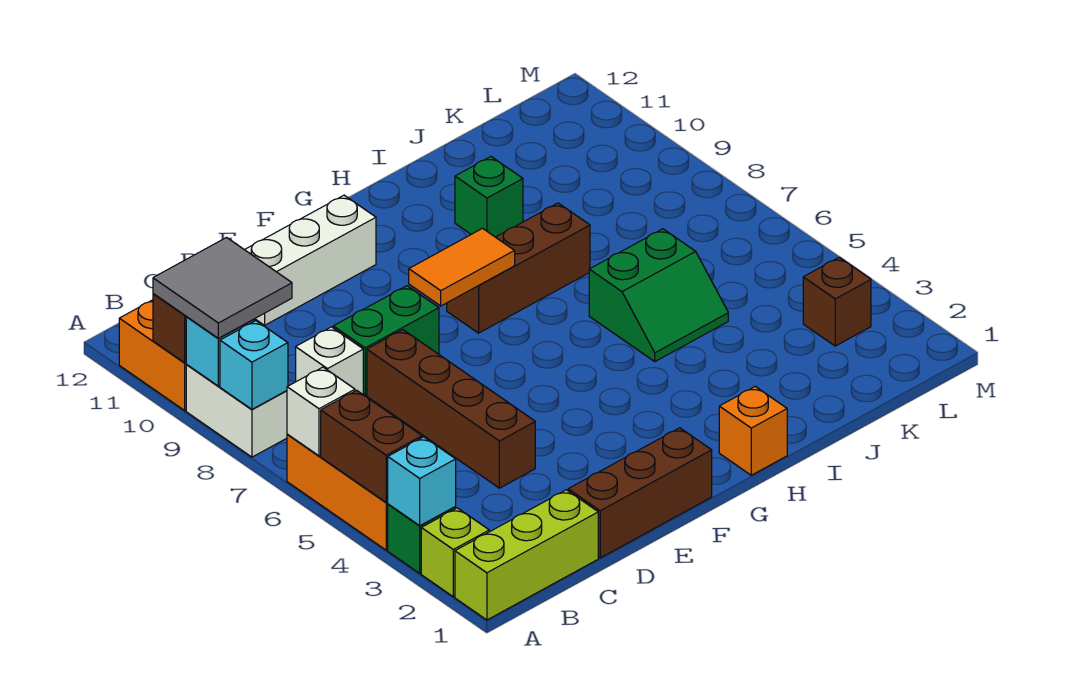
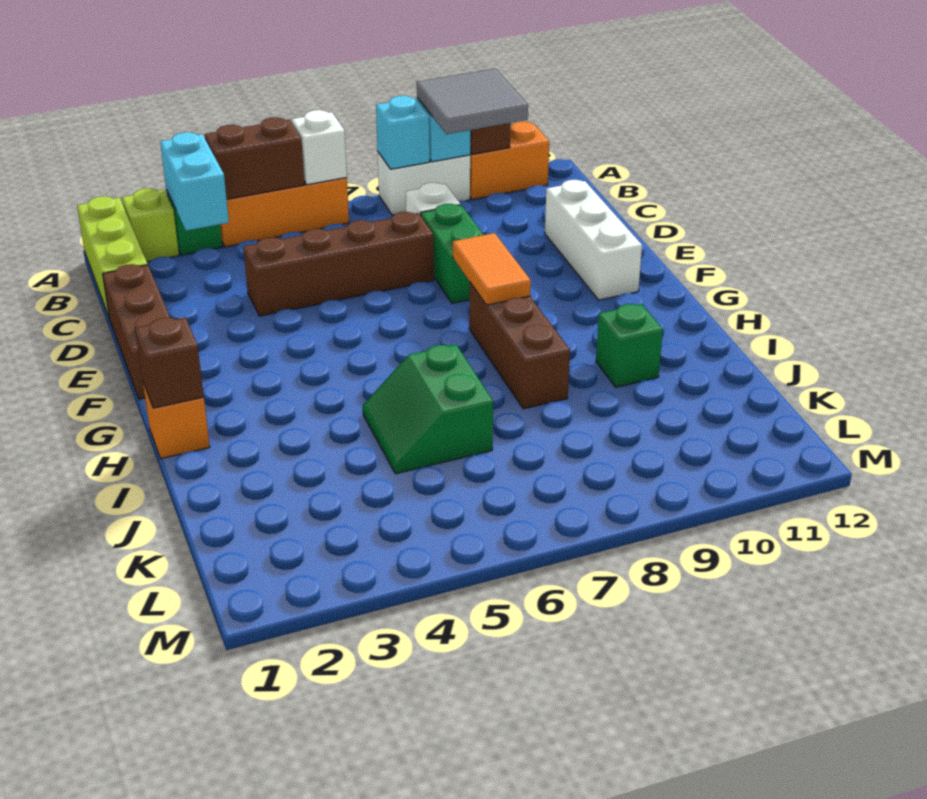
cyan brick A3 level 2 -> cyan brick A3:B3 level 2
brown brick L3 level 1 -> brown brick H1 level 2

